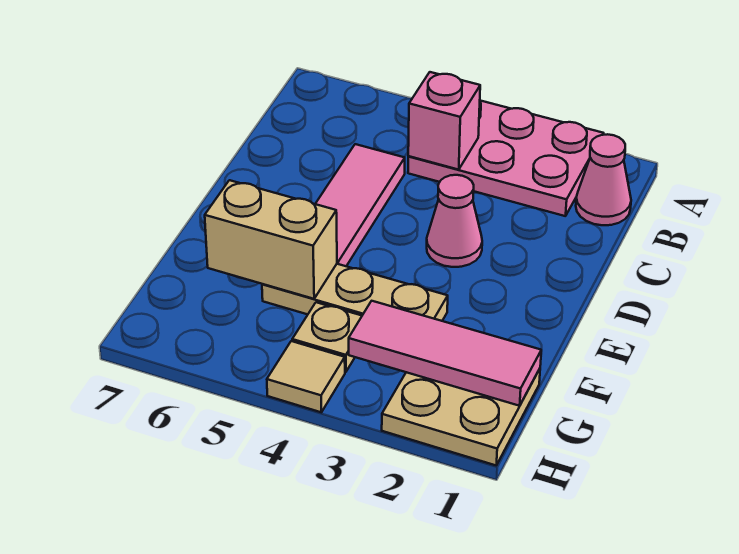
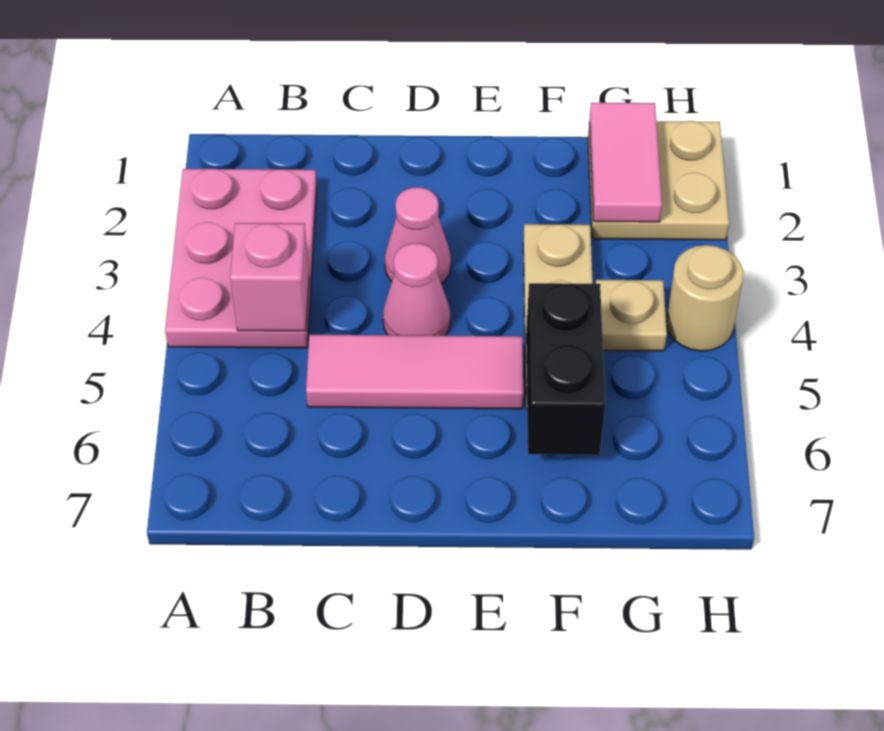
pink cone B1 level 1 -> pink cone D4 level 1
tan brick F5:F6 level 2 -> black brick F5:F6 level 2
pink tile G1:G3 level 2 -> pink tile G1:G2 level 2
tan tile H4 level 1 -> tan round brick H4 level 1

